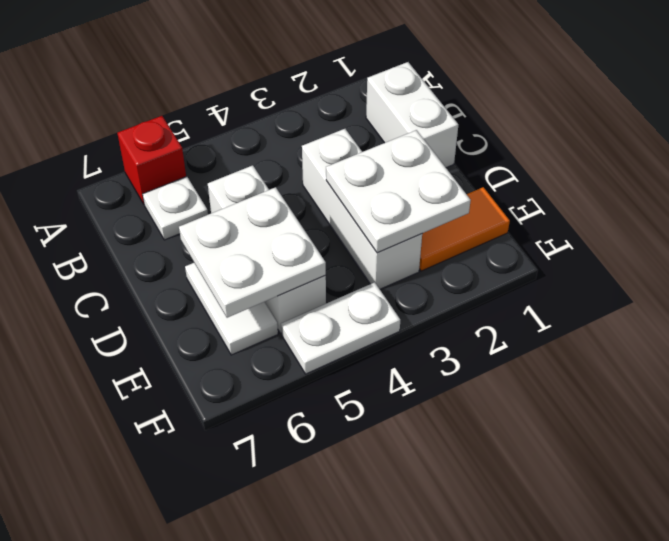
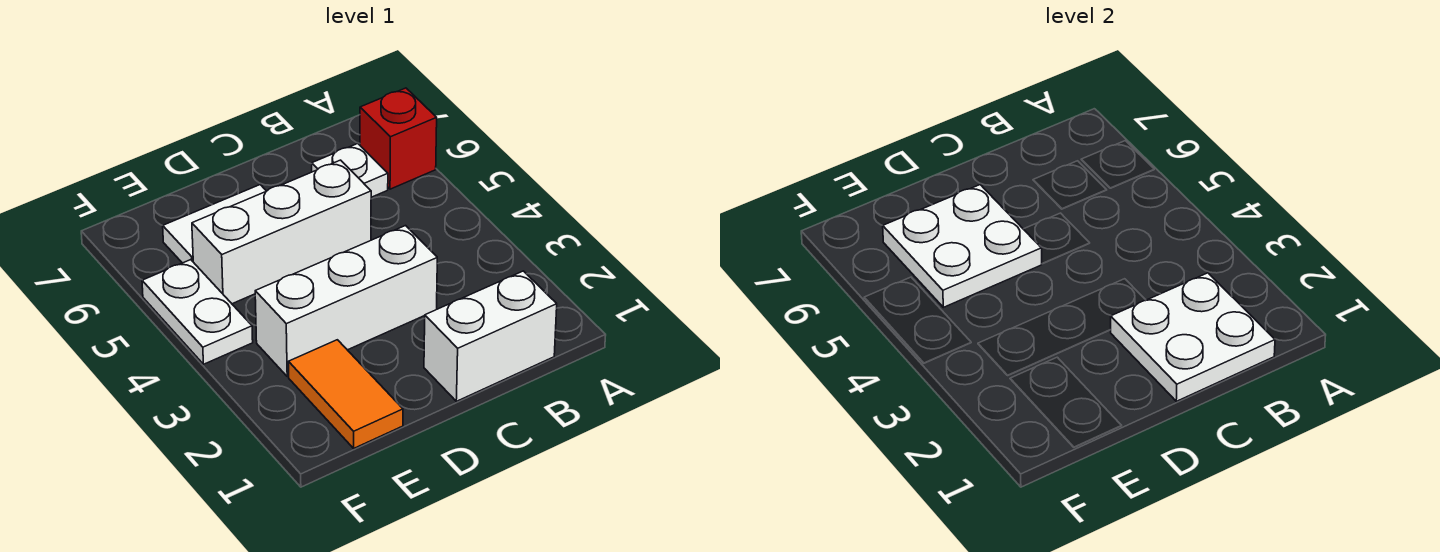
white plate D2:E3 level 2 -> white plate B1:C2 level 2

